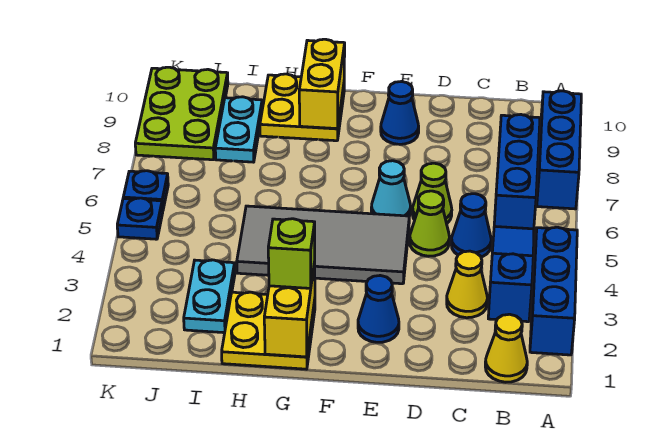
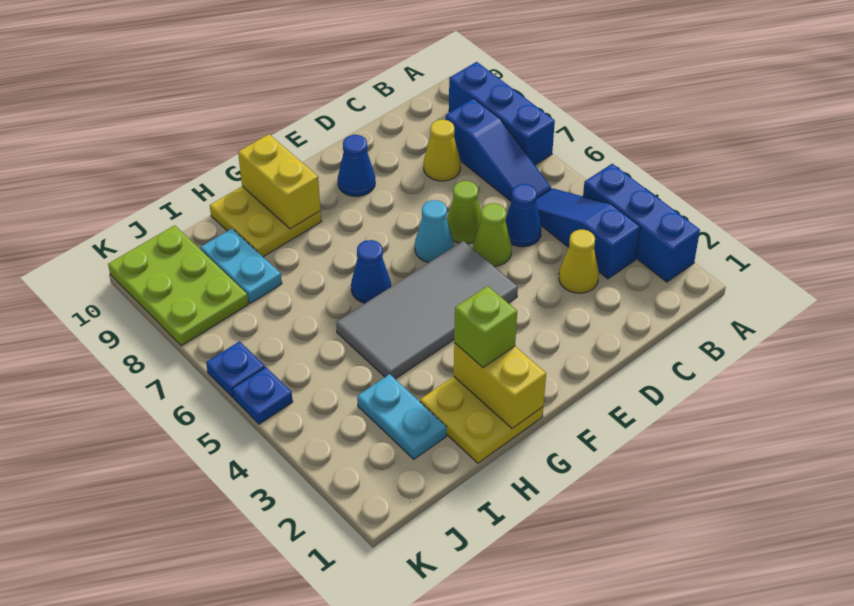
yellow cone B1 level 1 -> yellow cone C8 level 1
blue brick B6:B8 level 1 -> blue slope B6:B8 level 1 top 8
blue cone E2 level 1 -> blue cone G6 level 1

